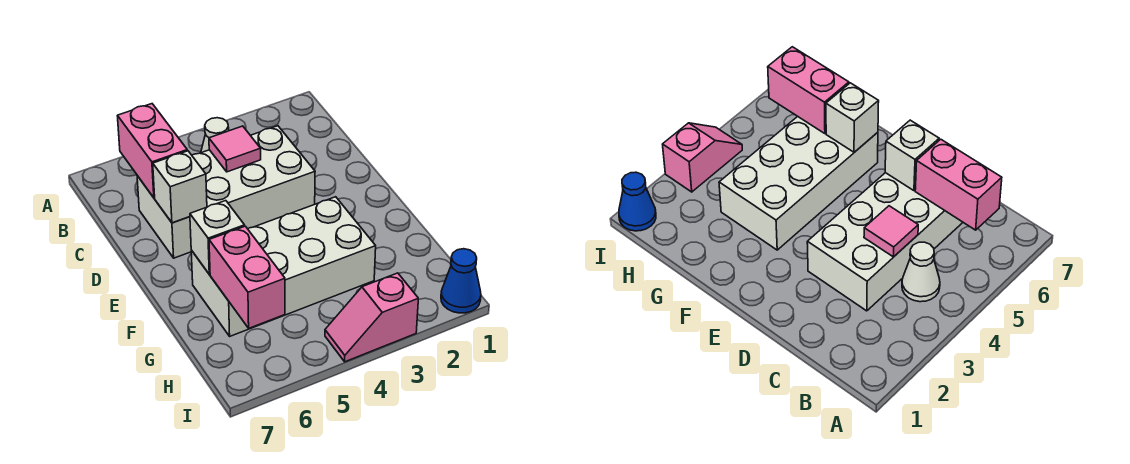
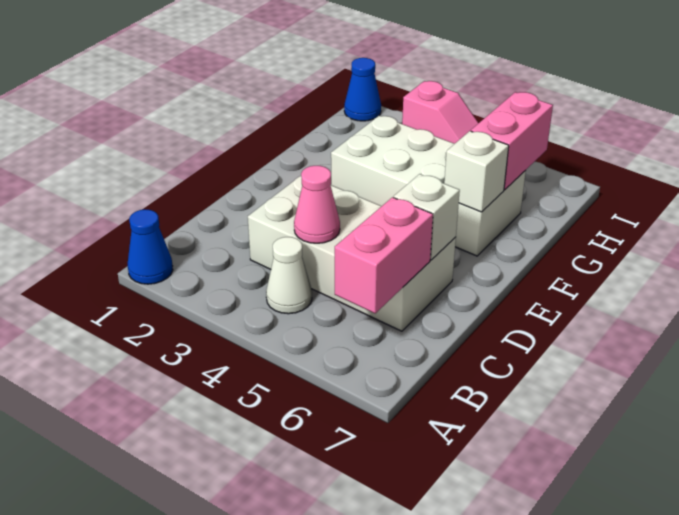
none -> blue cone A1 level 1
pink tile C4 level 2 -> pink cone C4 level 2

